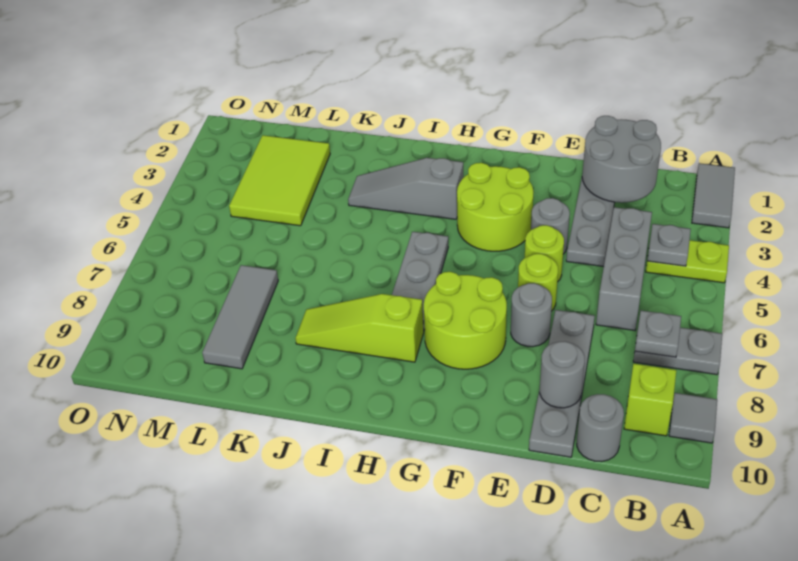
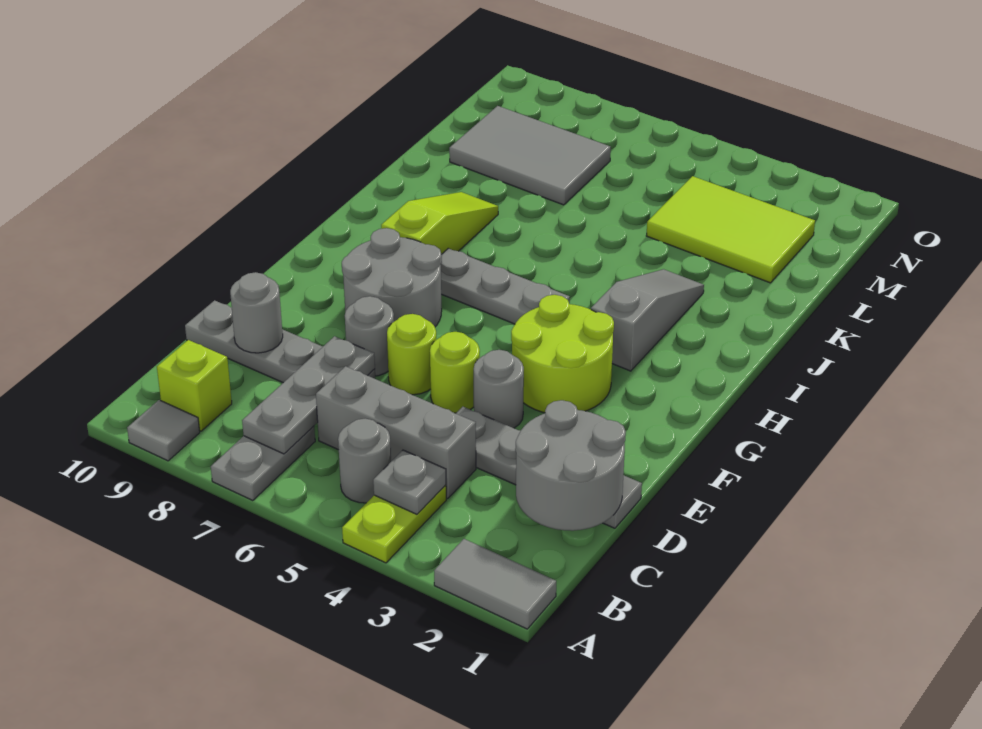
grey plate B7 level 2 -> grey plate B7:D7 level 2
grey round brick C10 level 1 -> grey round brick B5 level 1
lime round brick F7:G8 level 1 -> grey round brick F7:G8 level 1
grey tile L7:L9 level 1 -> grey tile L7:M9 level 1

